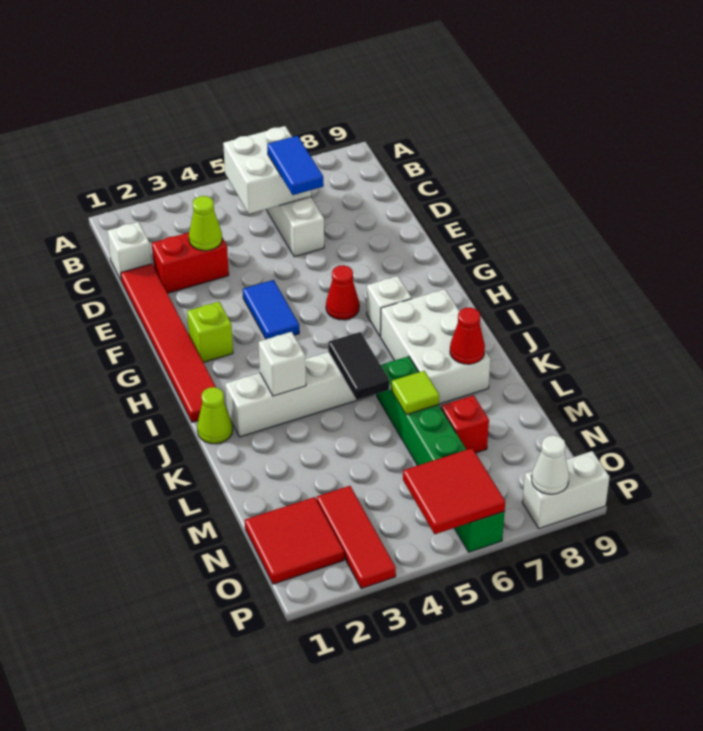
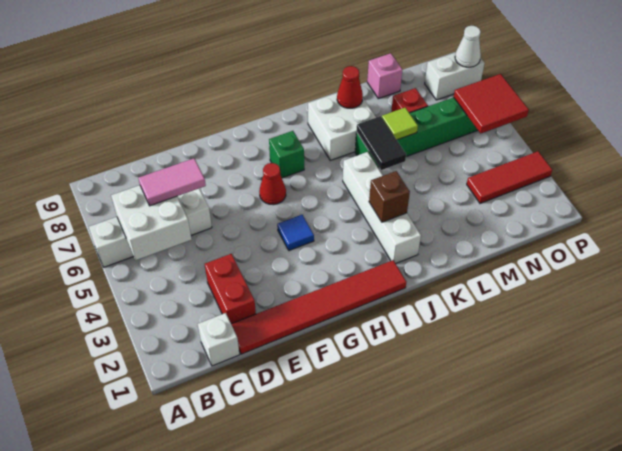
blue tile C6:D6 level 3 -> pink tile C6:D6 level 3
lime cone D3 level 2 -> none
blue tile F4:G4 level 1 -> blue tile G4 level 1
lime brick G2 level 1 -> none
white brick H7 level 1 -> green brick H7 level 1
white brick I7:K8 level 1 -> white brick J7:K8 level 1
lime cone J1 level 1 -> none
white brick J3 level 2 -> brown brick J3 level 2
black tile J5:K5 level 2 -> black tile K5:K6 level 2
none -> pink brick M9 level 1
red tile N1:O2 level 1 -> none
white brick P8:P9 level 1 -> white brick O8:P8 level 1

